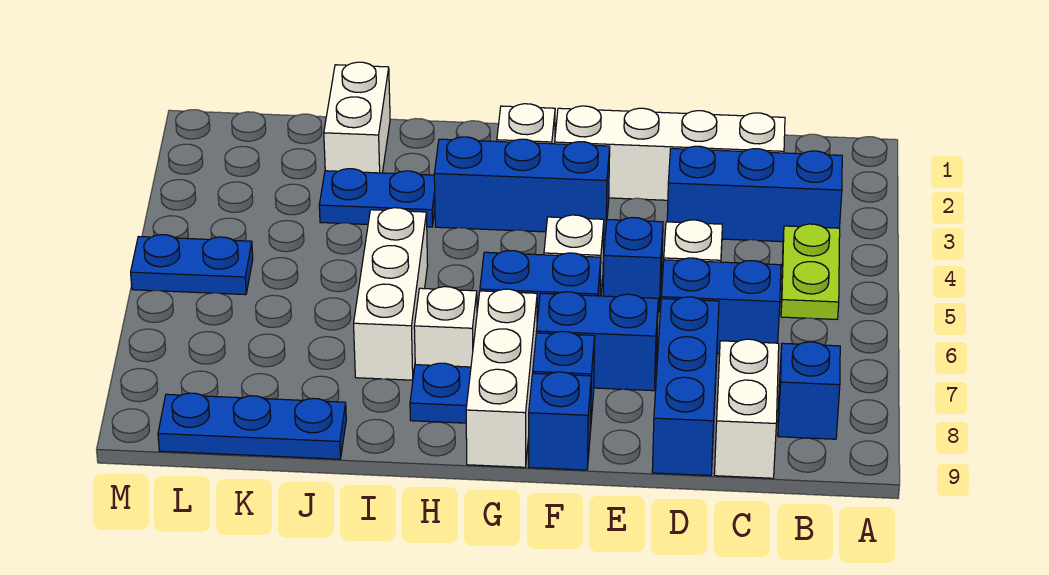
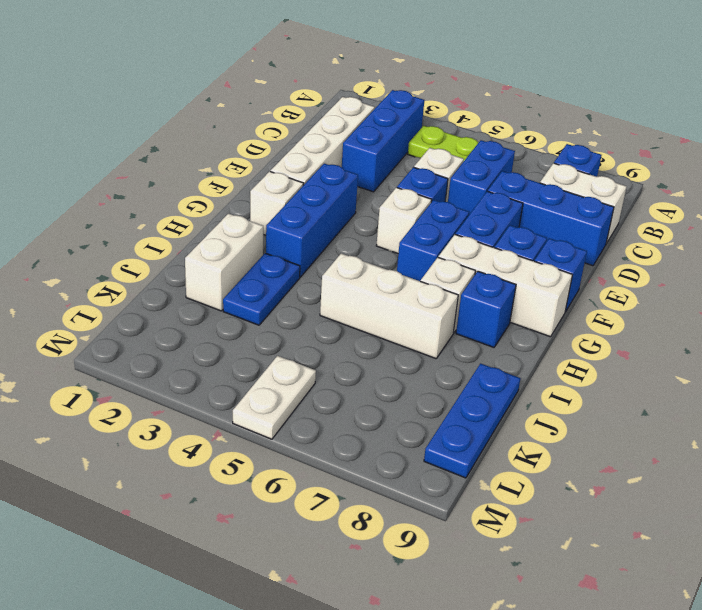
blue plate H8 level 1 -> blue brick H8 level 1
white brick J1:J2 level 1 -> white brick I2:J2 level 1
blue plate L5:M5 level 1 -> white plate L5:M5 level 1

